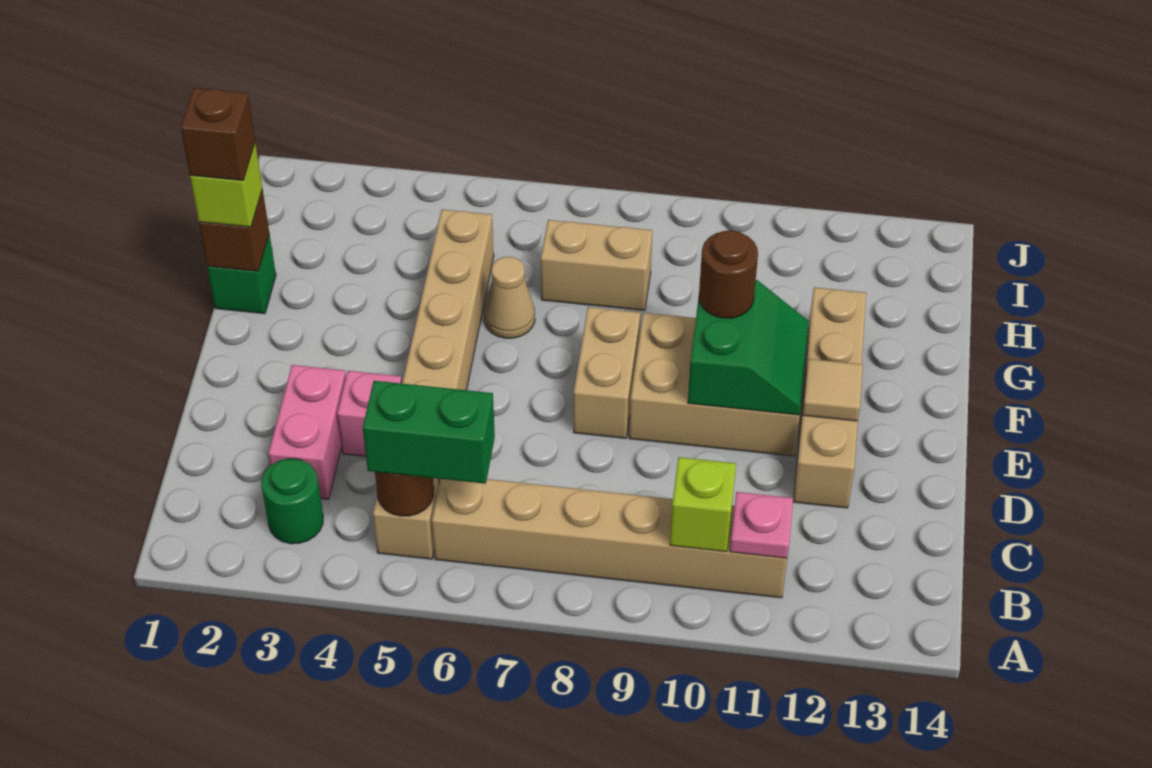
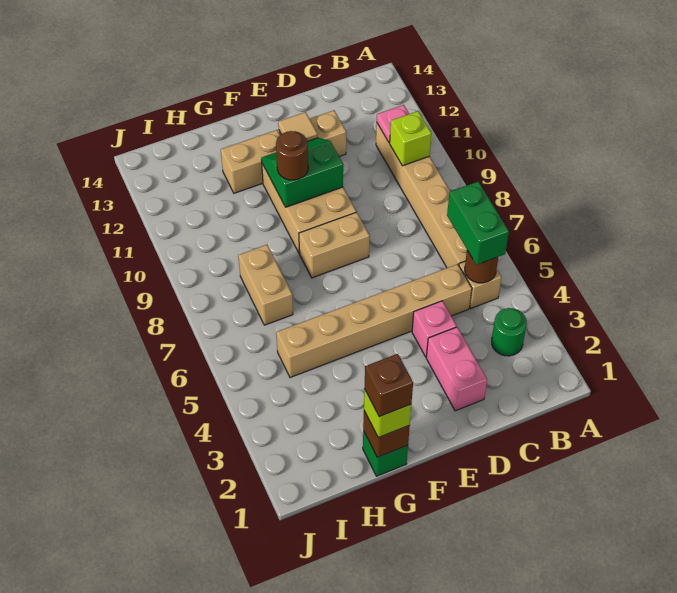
pink brick C3:D3 level 1 -> pink brick D2:D3 level 1
tan cone G6 level 1 -> none

